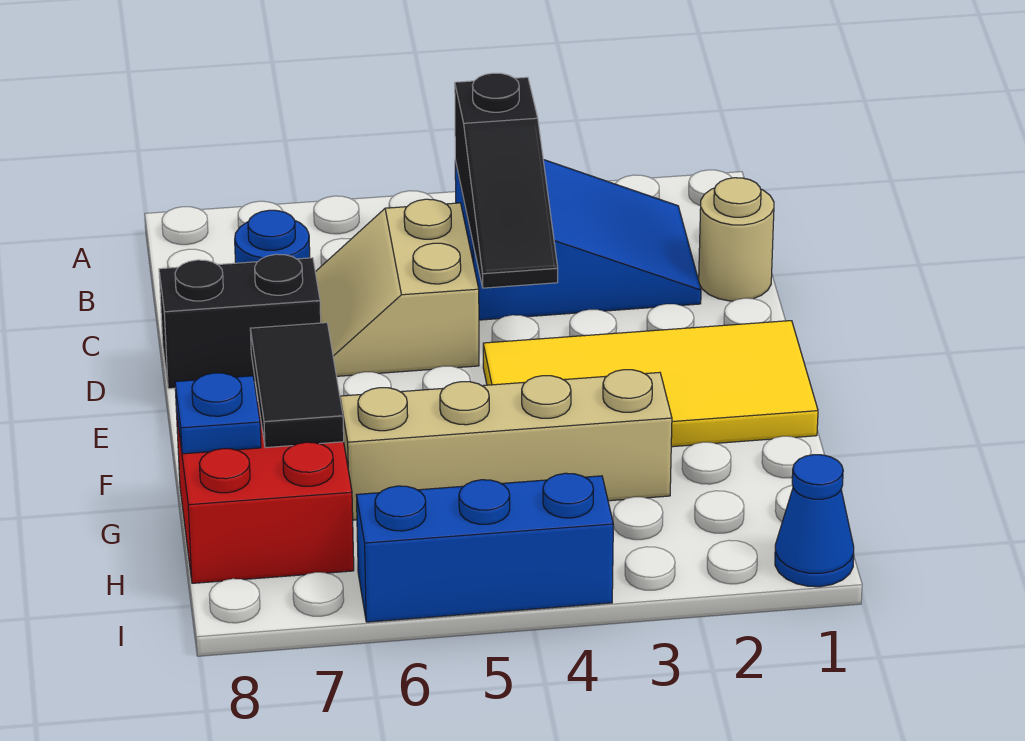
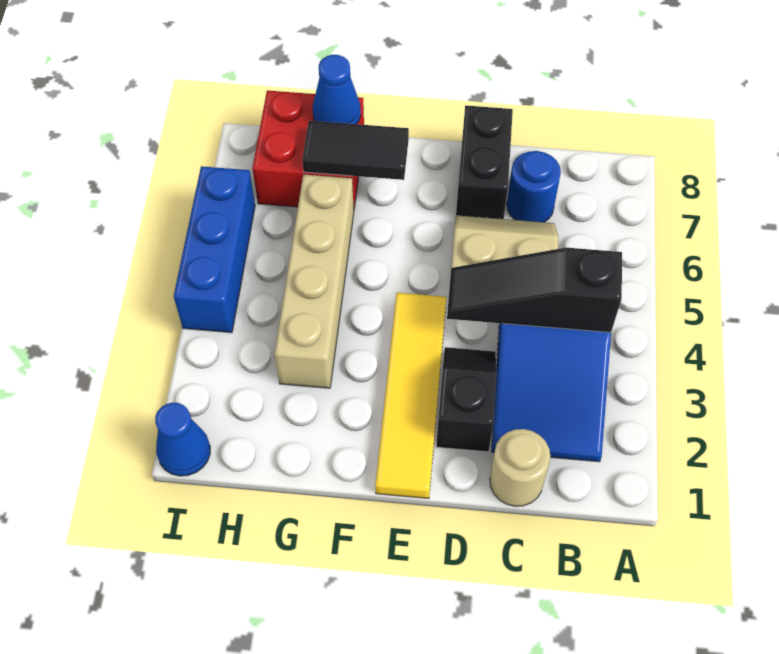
none -> black slope D2:D3 level 1 top 2
yellow tile E1:F4 level 1 -> yellow tile E1:E4 level 1
blue plate G8 level 2 -> blue cone G8 level 2

